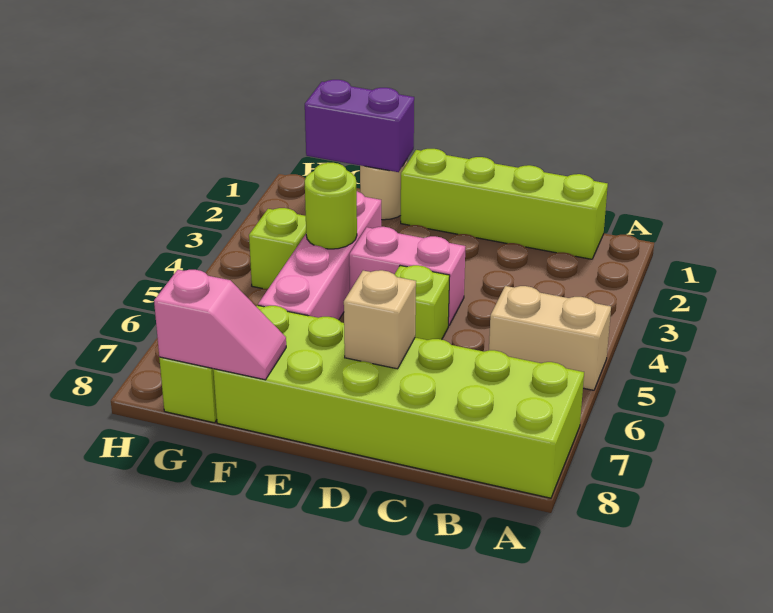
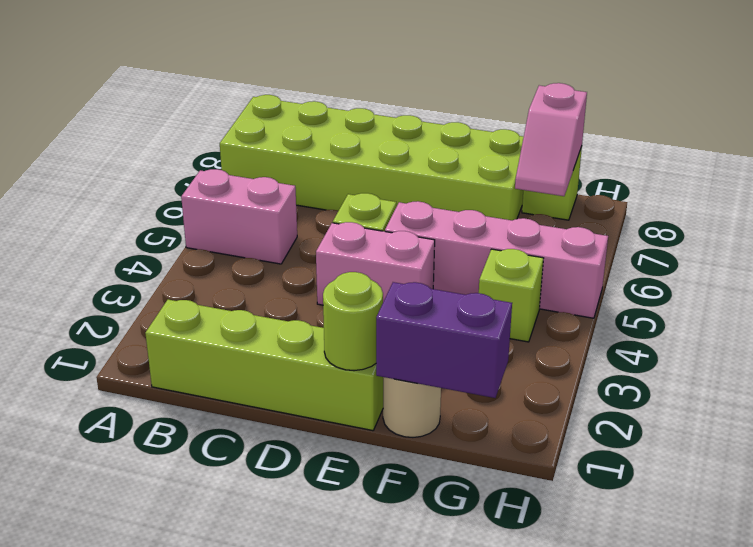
tan brick A5:B5 level 1 -> pink brick A5:B5 level 1
tan brick D7 level 2 -> none
pink brick F3:F6 level 1 -> pink brick E5:H5 level 1
lime round brick F4 level 2 -> lime round brick E1 level 2
pink slope F8:G8 level 2 top G -> pink slope G7:G8 level 2 top 8

